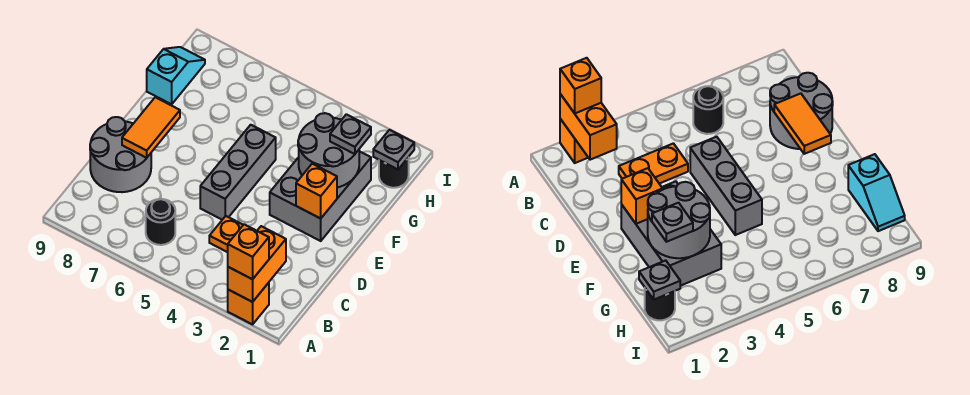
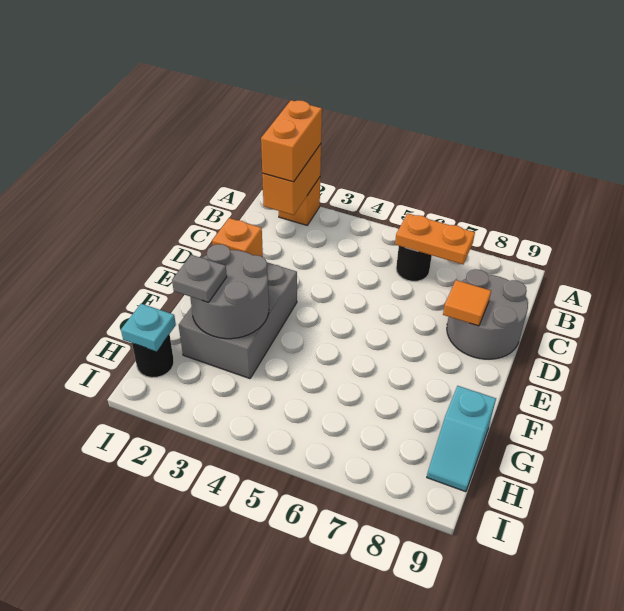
orange brick A2 level 3 -> orange brick A2:B2 level 3
orange plate C3:C4 level 1 -> orange plate B6:B7 level 2
grey brick D5:F5 level 1 -> none
orange tile D8:E8 level 2 -> orange tile D8 level 2
grey plate H1 level 2 -> cyan plate H1 level 2

